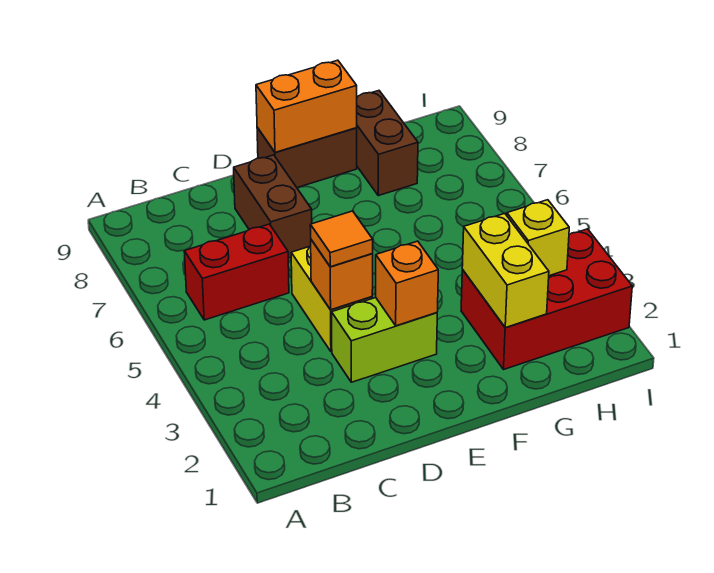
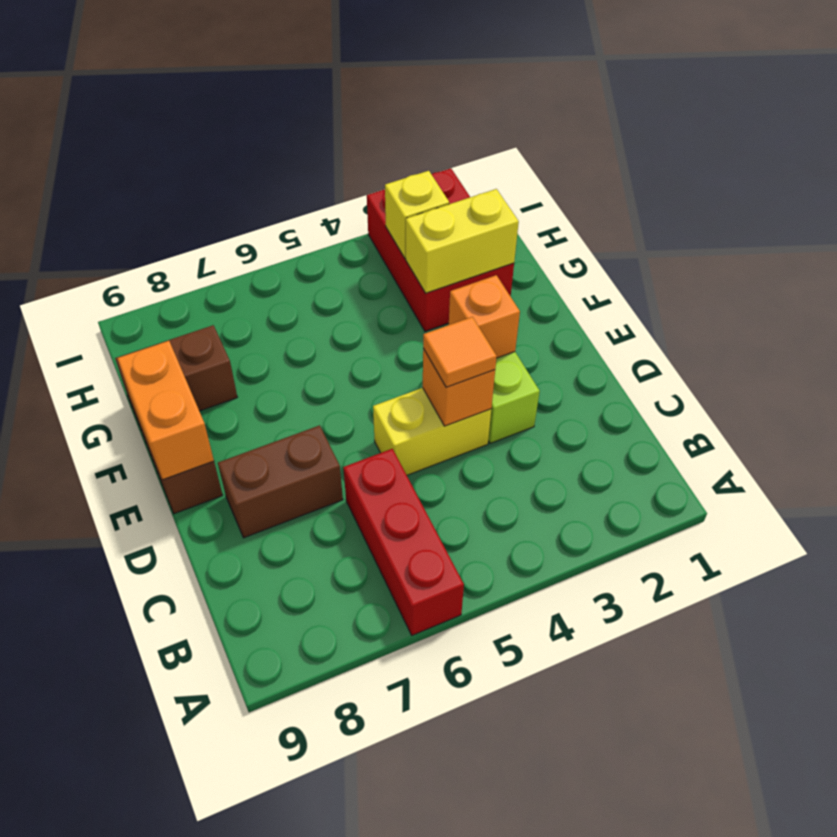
red brick B6:C6 level 1 -> red brick A6:C6 level 1

